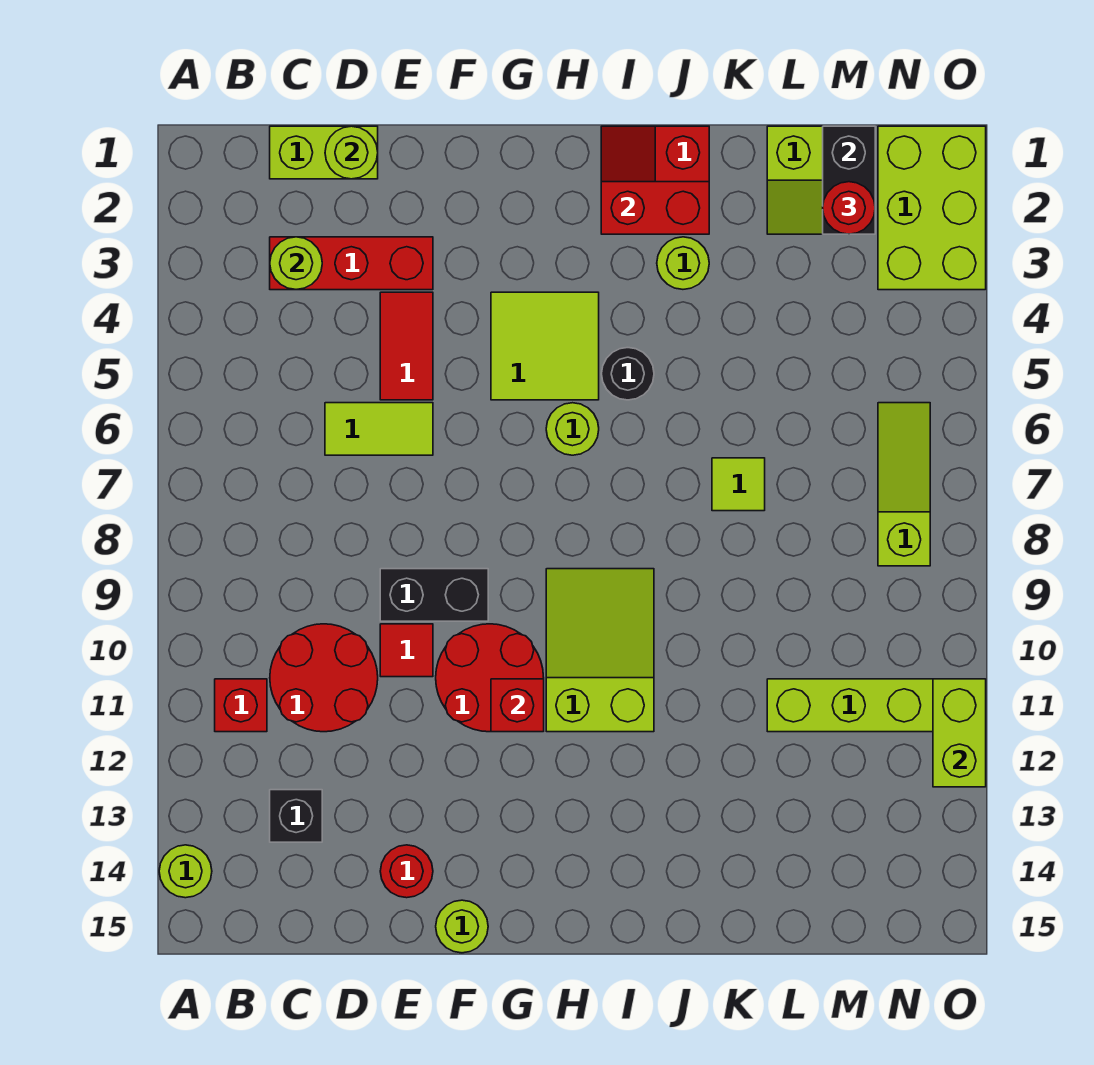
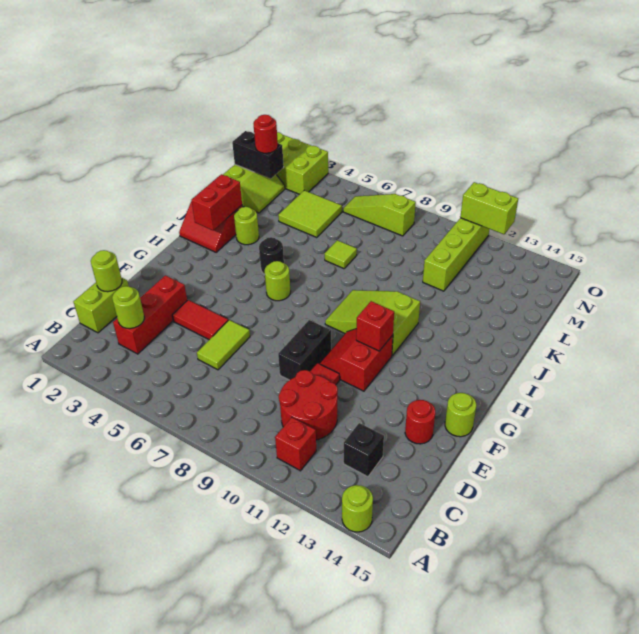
red round brick F10:G11 level 1 -> red slope F10:G11 level 1 top 11
lime tile G4:H5 level 1 -> lime tile L4:M5 level 1

